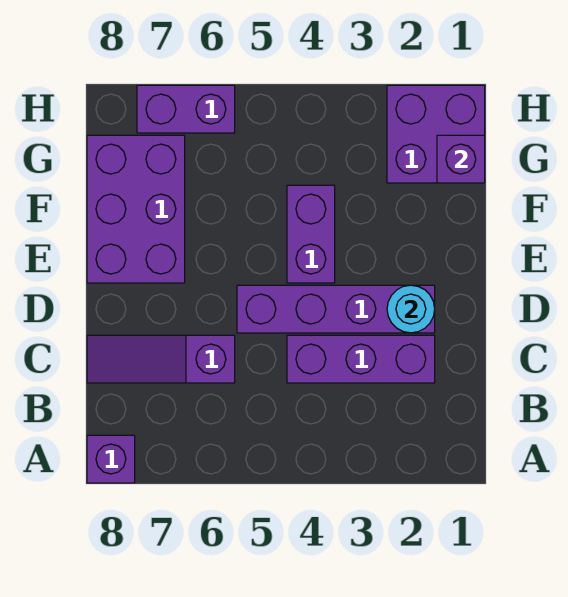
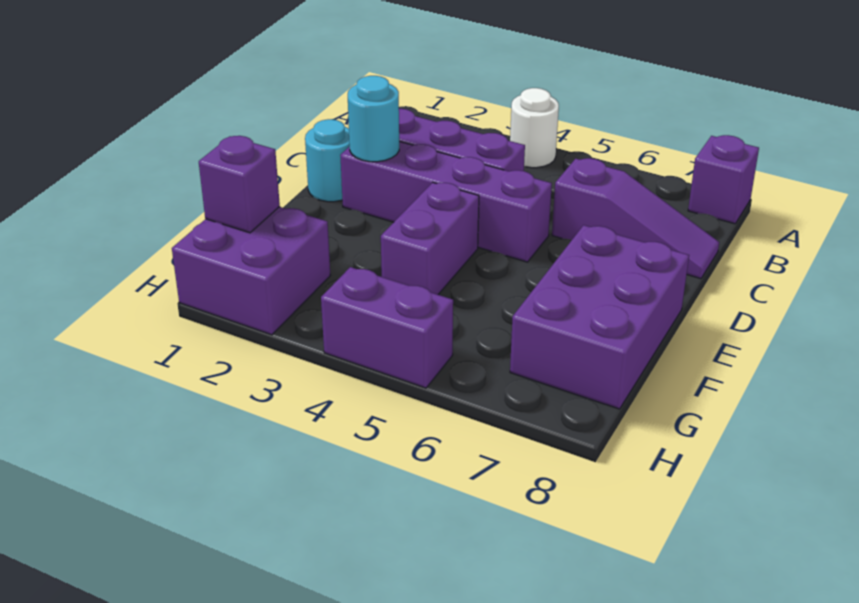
none -> white round brick A4 level 1
none -> cyan round brick D1 level 1
purple brick H6:H7 level 1 -> purple brick H4:H5 level 1

